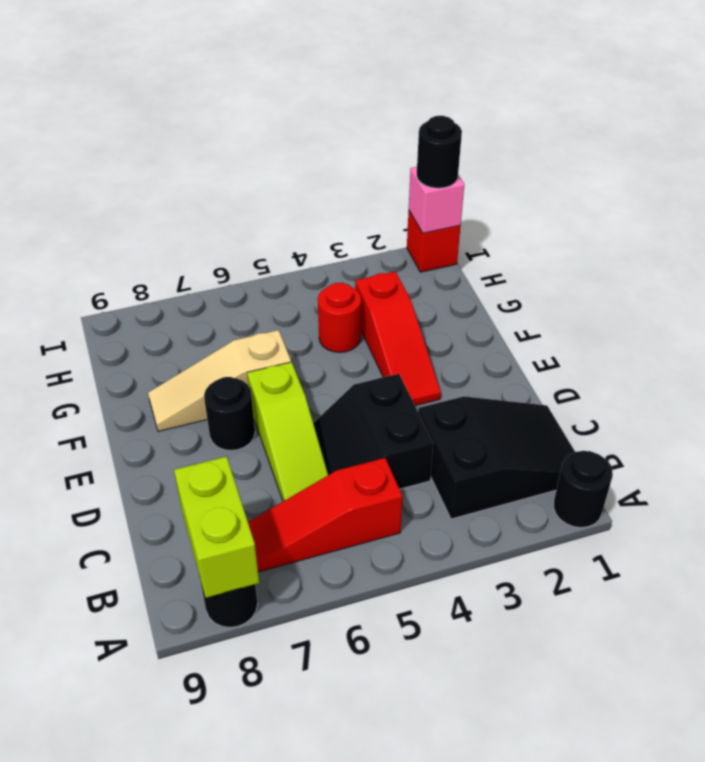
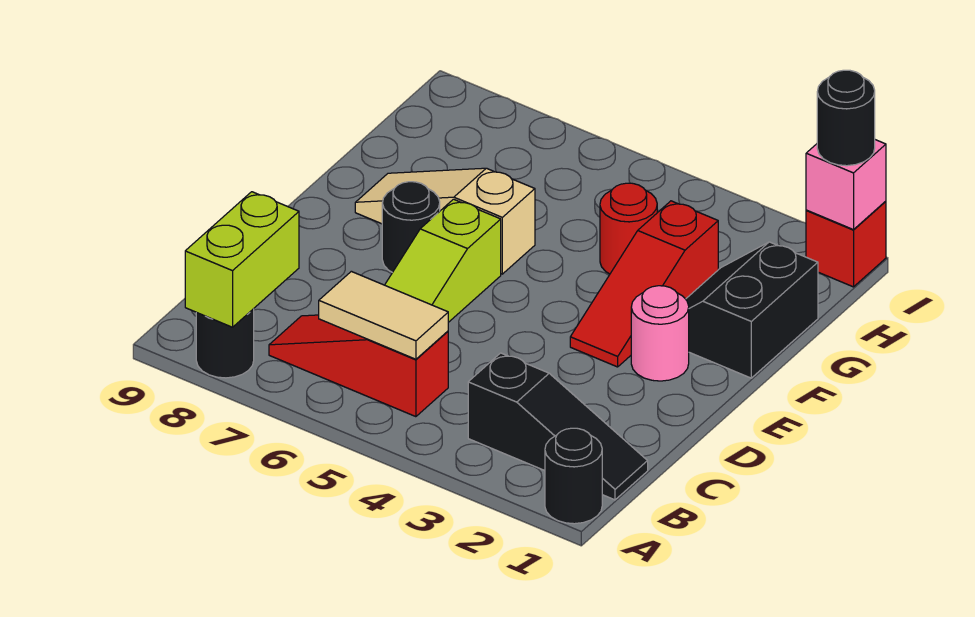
black slope B1:C3 level 1 top 3 -> black slope B1:B3 level 1 top 3
none -> tan tile B5:B6 level 2
black slope C4:D5 level 1 top 4 -> black slope F1:G2 level 1 top 1
none -> pink round brick E2 level 1

